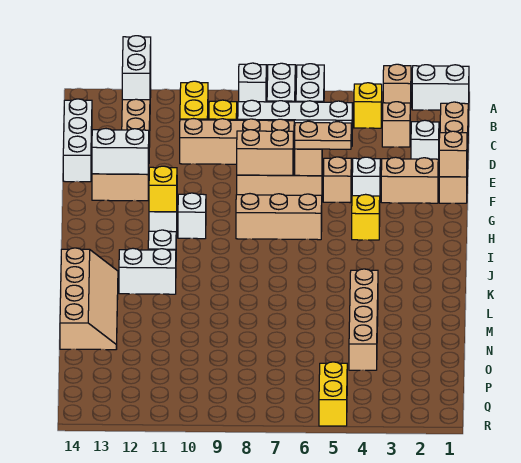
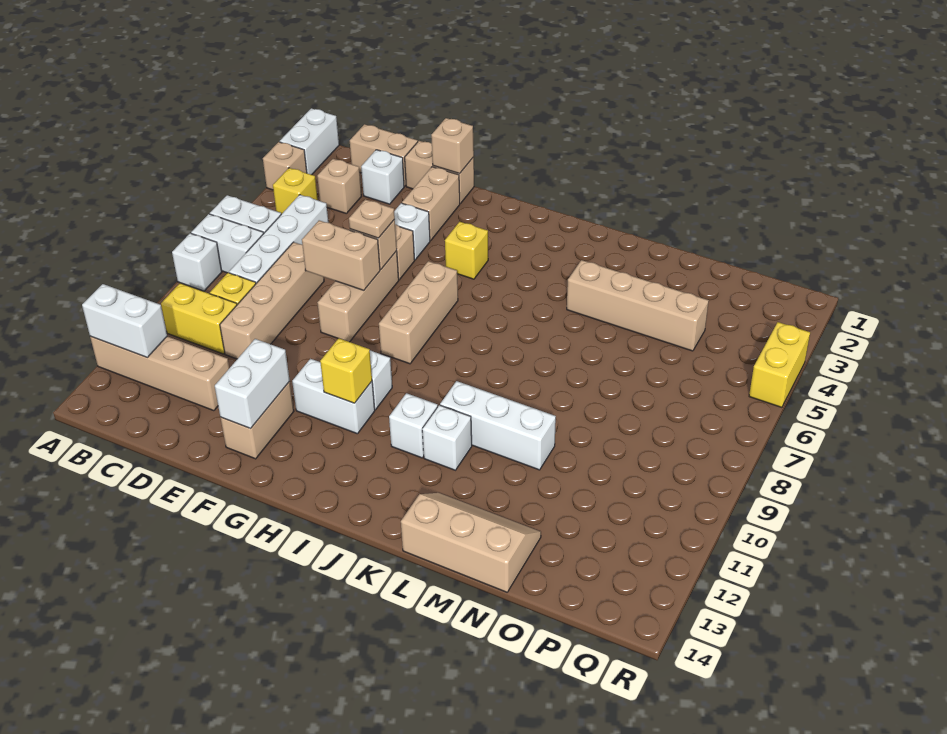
white brick C14:E14 level 1 -> white brick K10:M10 level 1
tan plate F5:F6 level 3 -> tan plate F6 level 3
tan brick F7:F8 level 2 -> tan brick E7:F7 level 2
white brick K11:K12 level 1 -> white brick K11 level 1
tan slope K13:N14 level 1 top 14 -> tan slope L13:N14 level 1 top 14
yellow brick Q5:R5 level 1 -> yellow brick R4:R5 level 1

